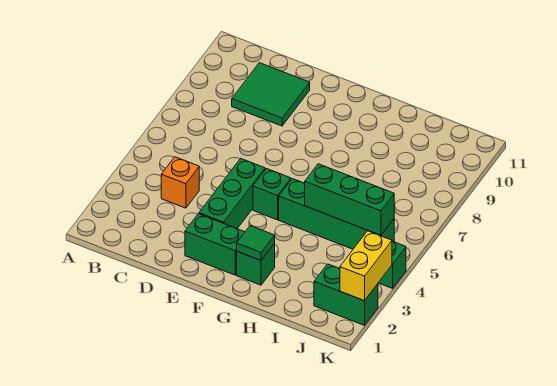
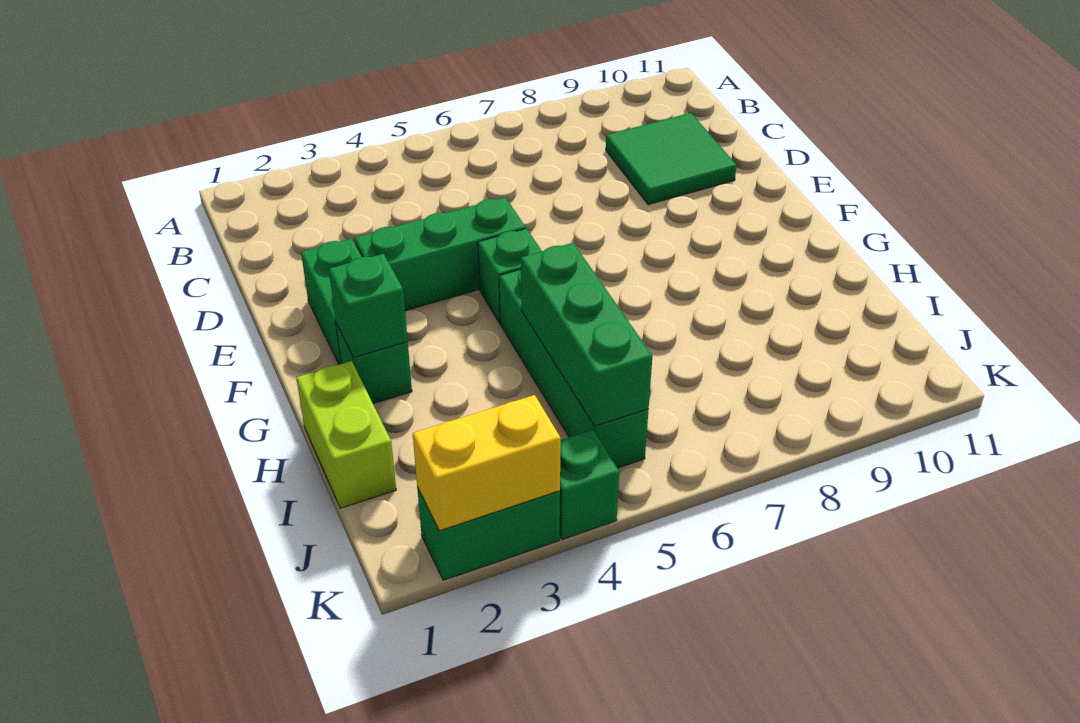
orange brick C4 level 1 -> none
green tile G2 level 2 -> green brick G2 level 2
none -> lime brick H1:I1 level 1
green brick J2:K2 level 1 -> green brick K2:K3 level 1

